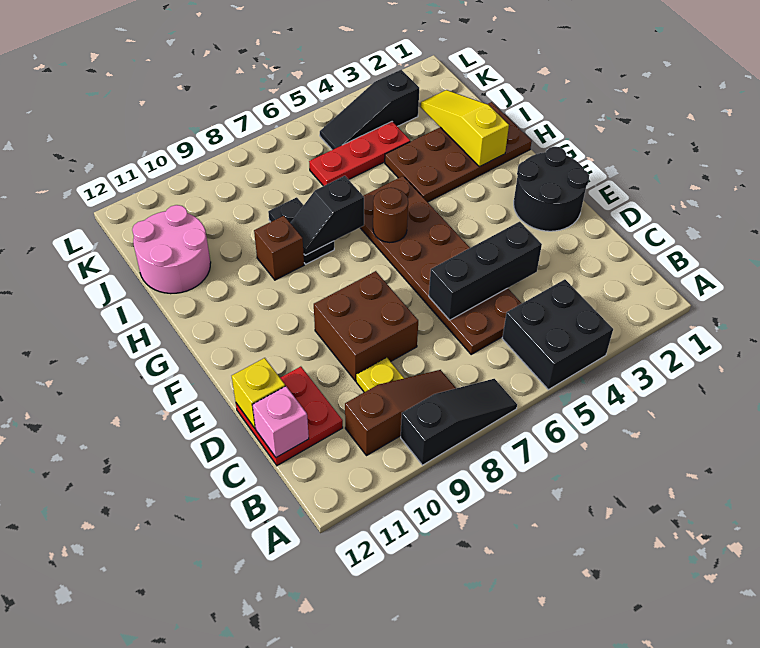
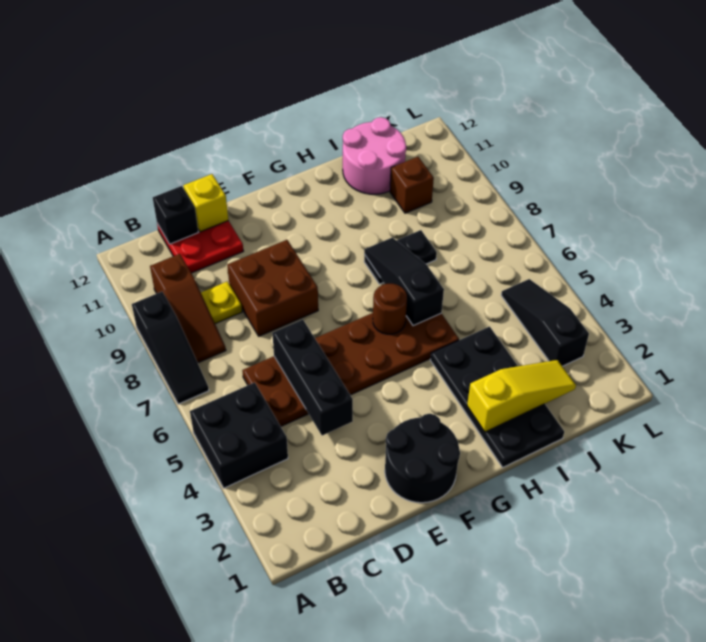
pink brick C12 level 2 -> black brick C12 level 2
brown plate H1:I4 level 1 -> black plate H1:I4 level 1
black slope H7:H8 level 2 top 7 -> black slope H6:H8 level 2 top 6
brown brick H9 level 1 -> brown brick J10 level 1
red plate J4:J6 level 1 -> none

